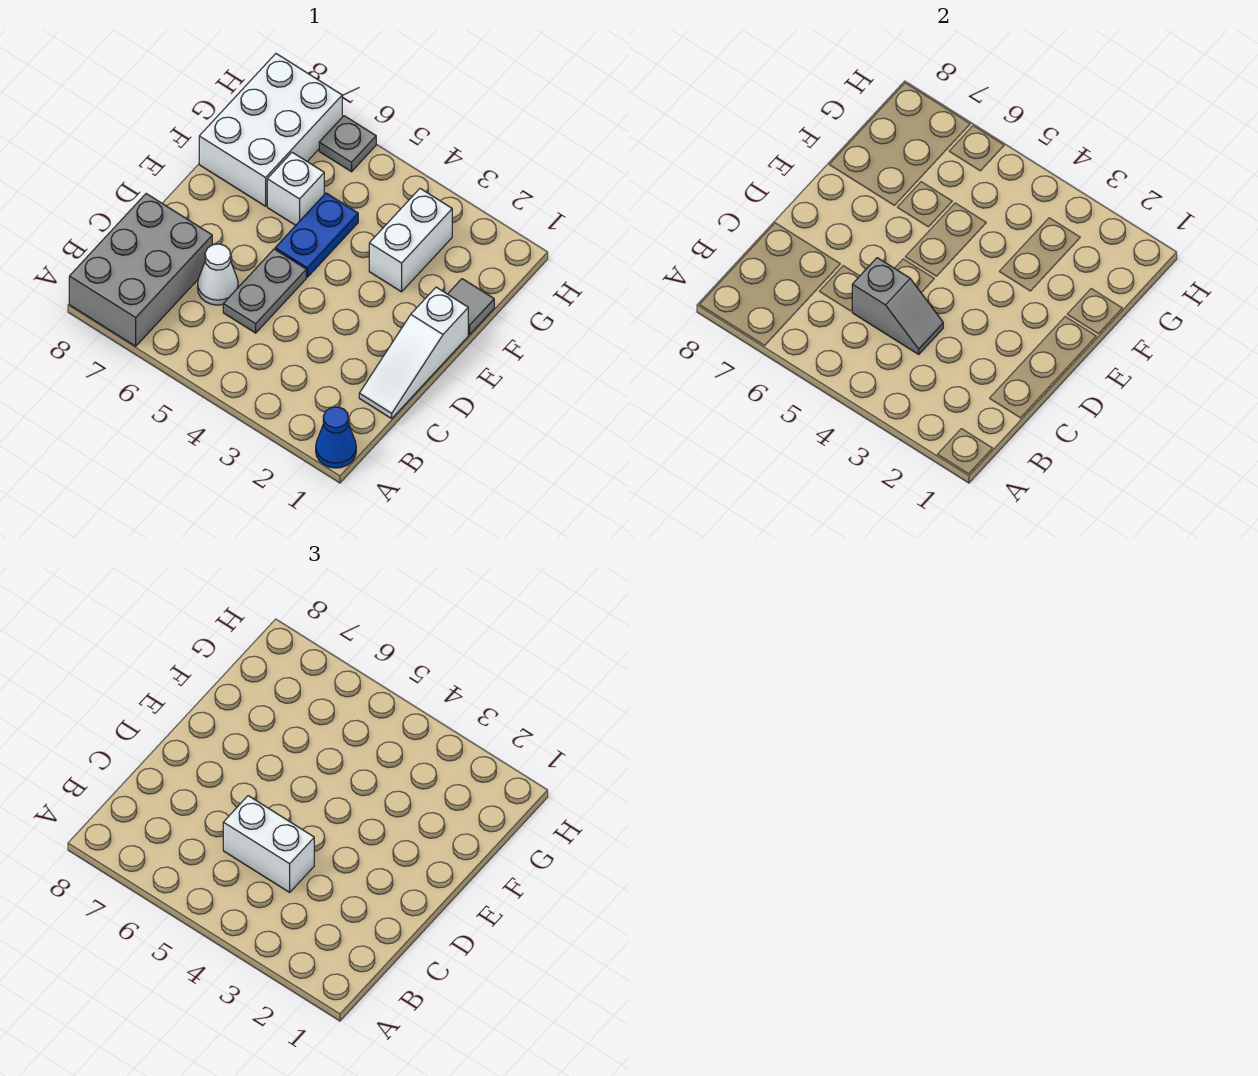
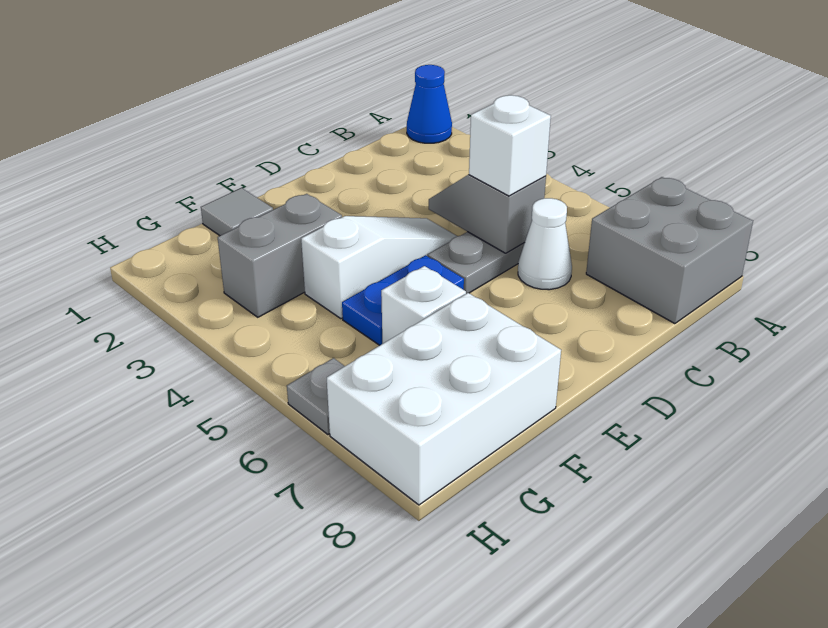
grey brick A7:C8 level 1 -> grey brick A7:B8 level 1
white slope C1:E1 level 1 top E -> white slope D4:F4 level 1 top F
white brick C4:C5 level 3 -> white brick C5 level 3
white brick F3:G3 level 1 -> grey brick F3:G3 level 1

